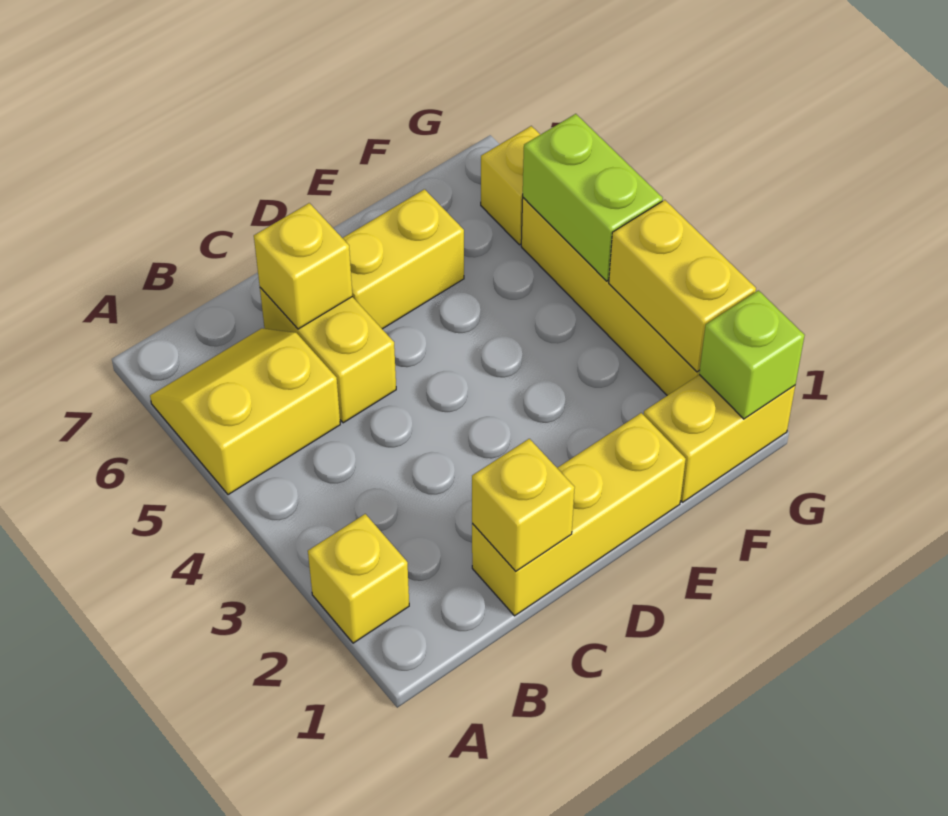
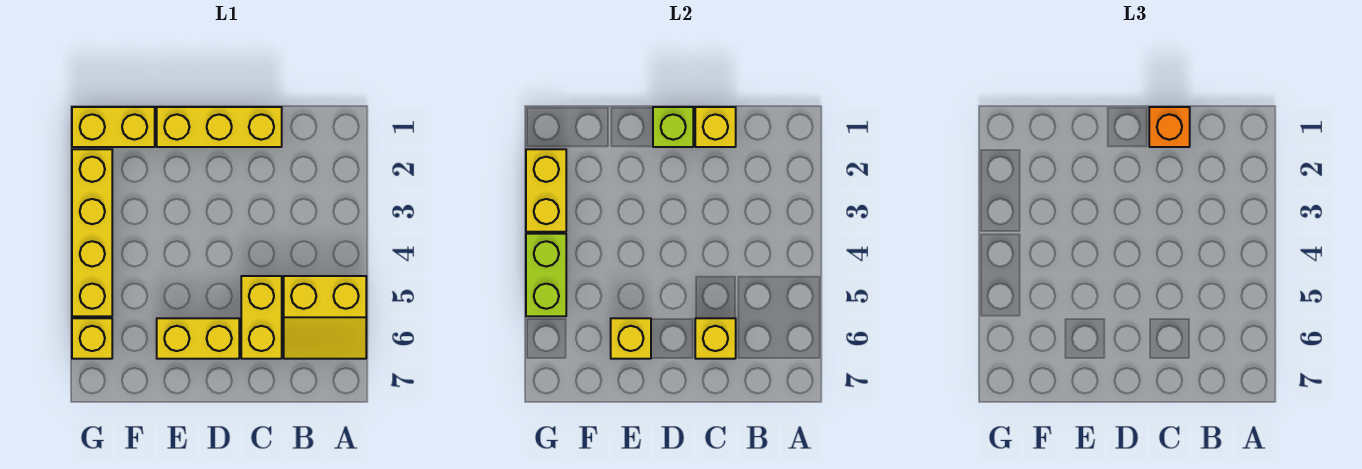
yellow brick A2 level 1 -> yellow brick E6 level 2
none -> orange brick C1 level 3
lime brick G1 level 2 -> lime brick D1 level 2

